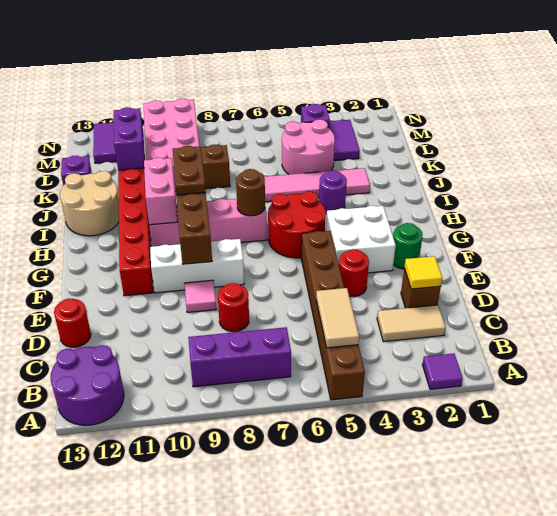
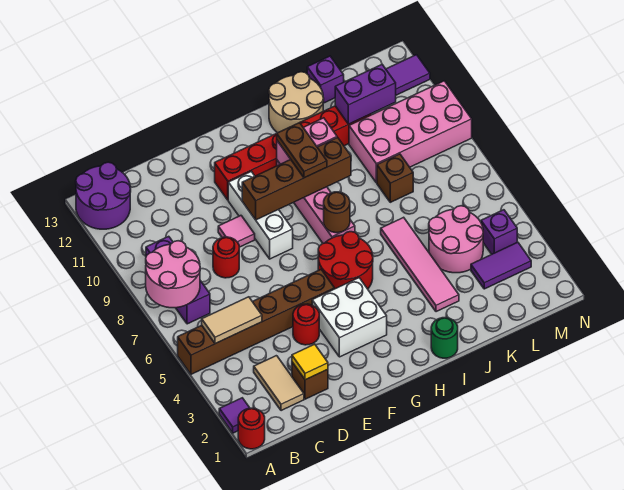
none -> pink round brick A7:B8 level 2
red round brick D13 level 1 -> red round brick A1 level 1
green round brick F2 level 1 -> green round brick I1 level 1
brown plate H9:I9 level 3 -> brown plate H9:H10 level 3
purple round brick I4 level 1 -> none

